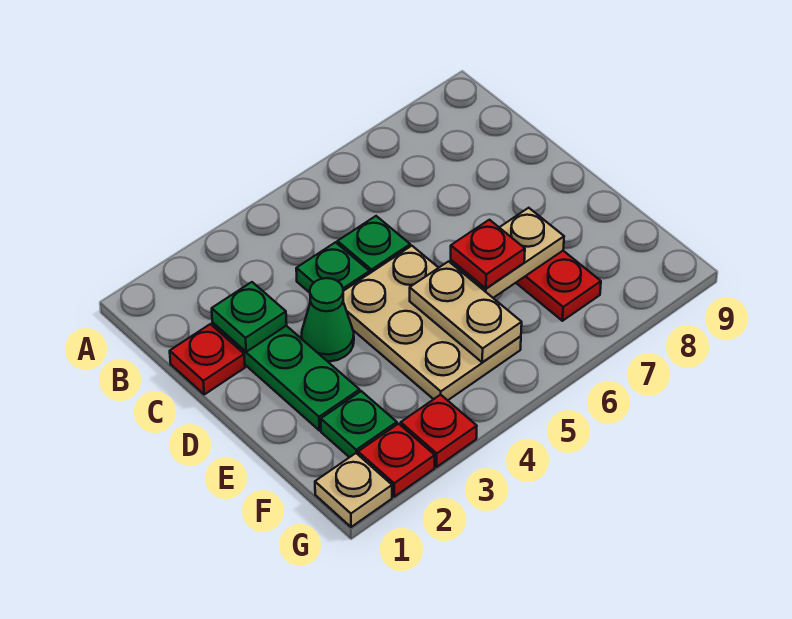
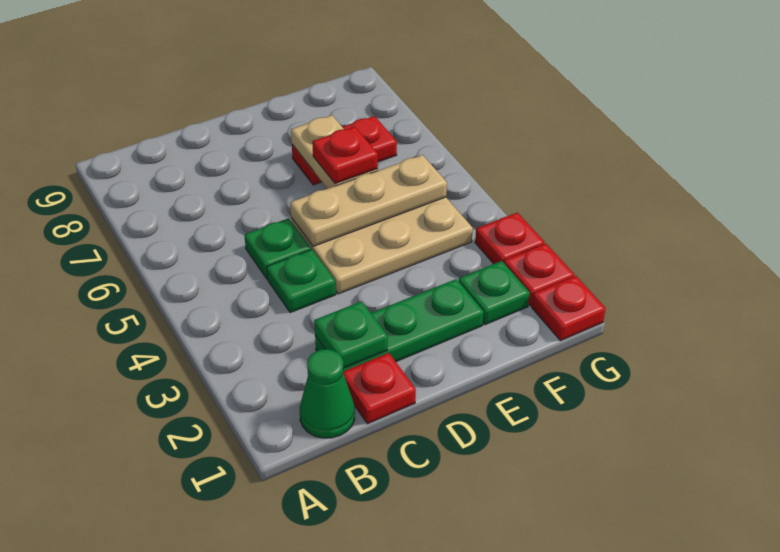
green cone D3 level 1 -> green cone B1 level 1
tan plate E5:F5 level 2 -> tan plate D5:F5 level 2
tan plate G1 level 1 -> red plate G1 level 1

